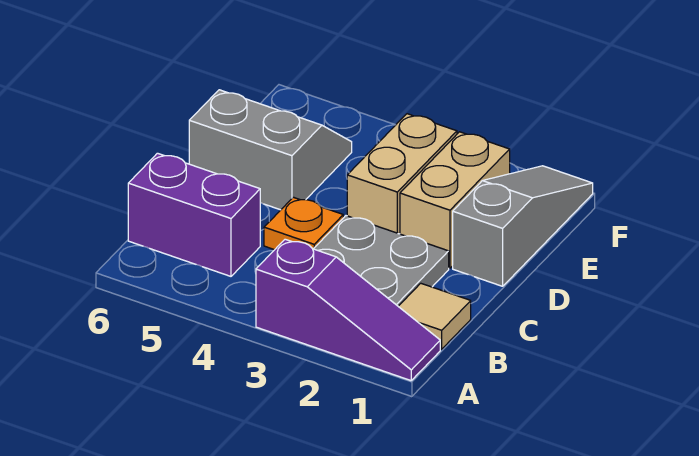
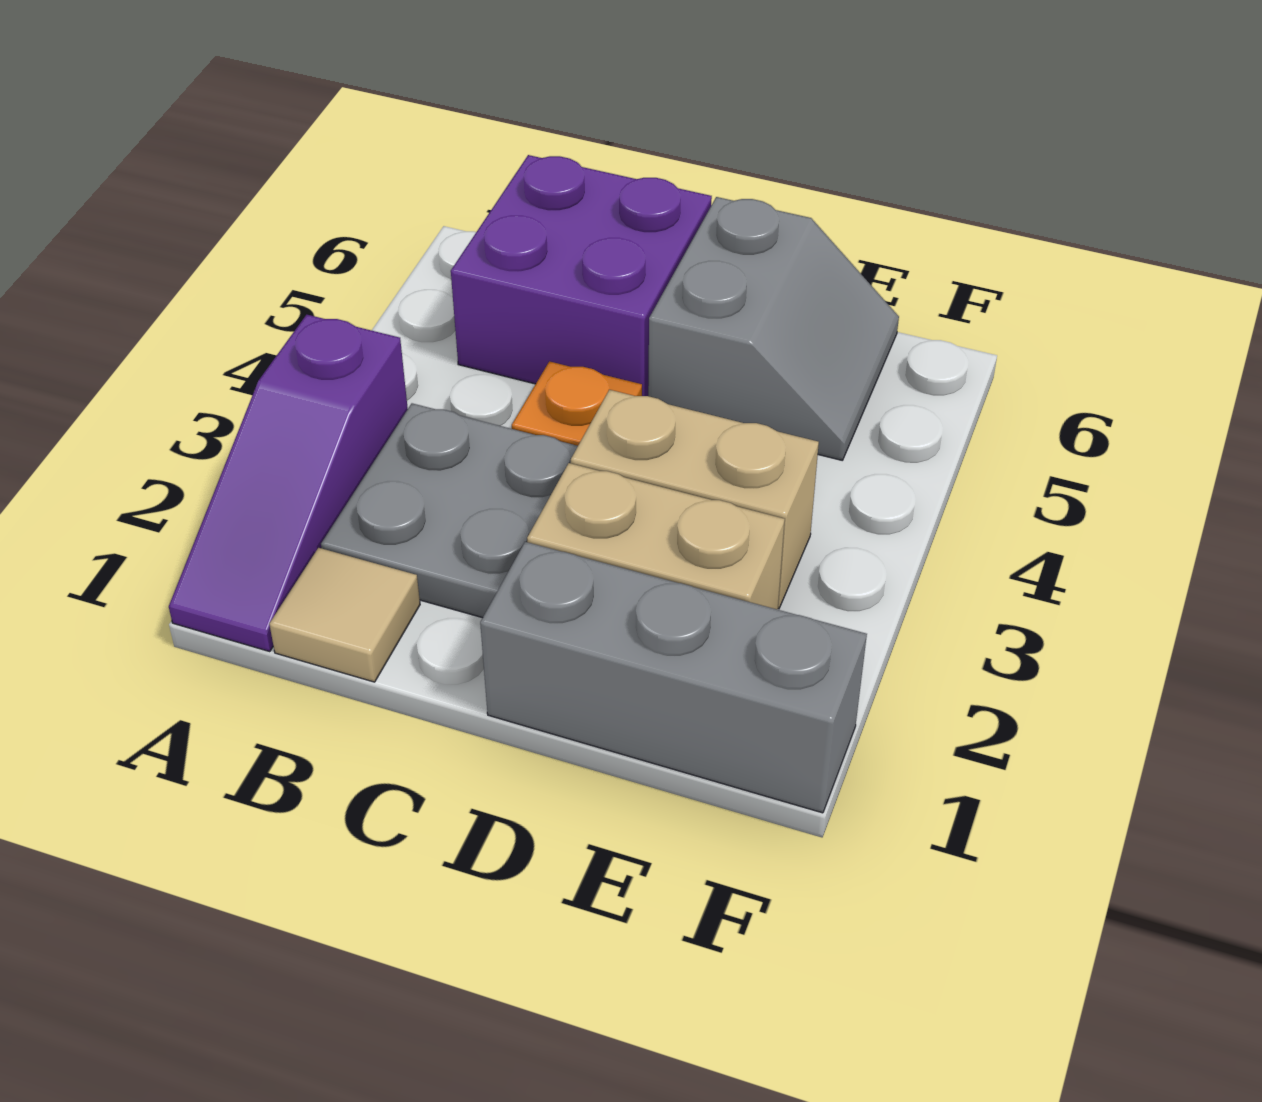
purple brick B5:B6 level 1 -> purple brick B5:C6 level 1
grey slope D1:F1 level 1 top D -> grey brick D1:F1 level 1

